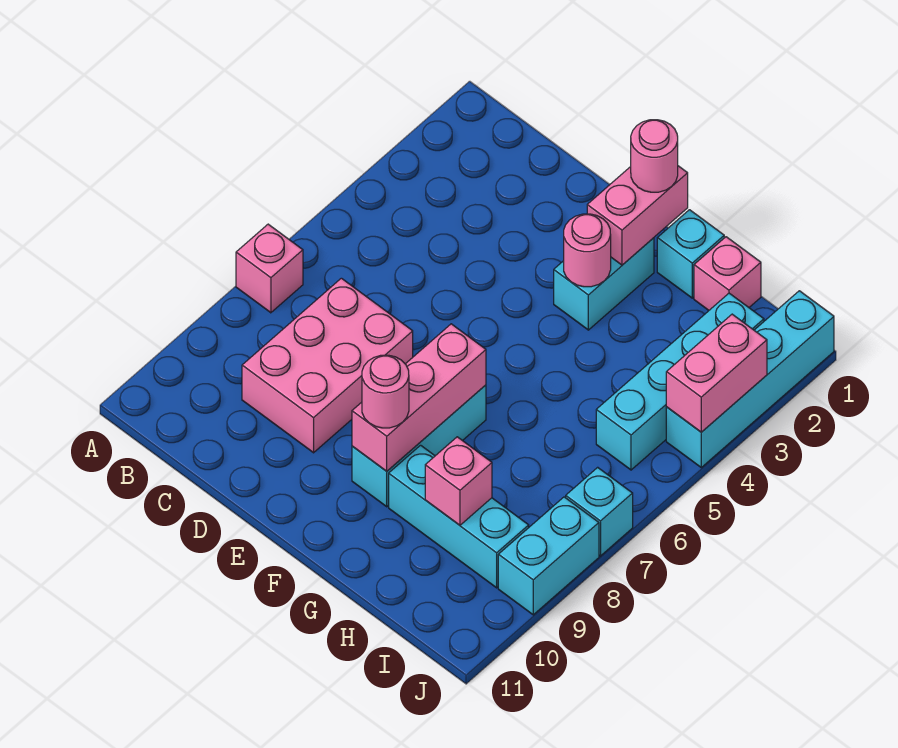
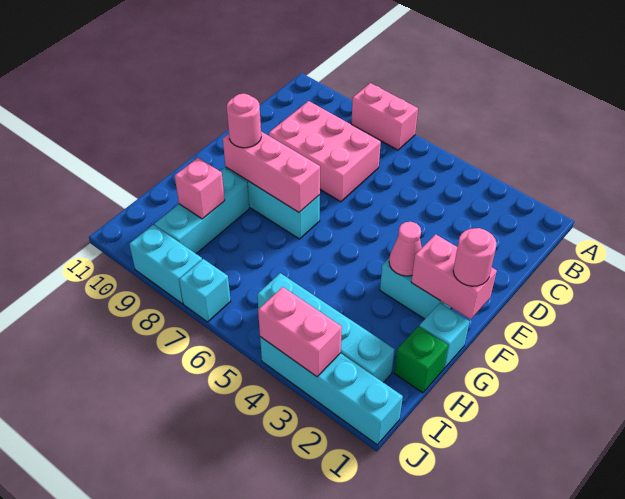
pink brick A7 level 1 -> pink brick A7:A8 level 1
pink round brick F3 level 2 -> pink cone F3 level 2
pink brick H1 level 1 -> green brick H1 level 1

